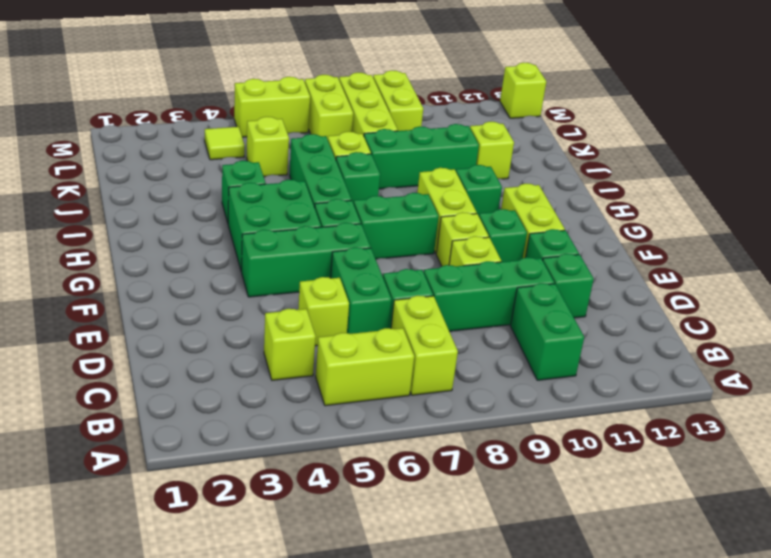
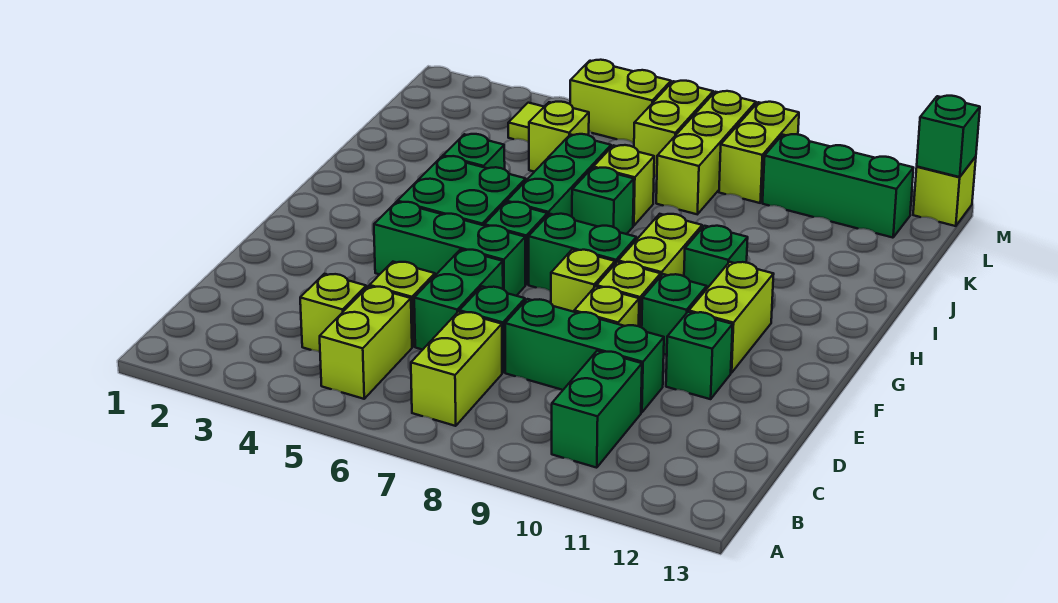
lime brick B5:B6 level 1 -> lime brick B5:C5 level 1
green brick D11 level 1 -> green brick M13 level 2
green brick J8:J10 level 1 -> green brick L10:L12 level 1
lime brick J11 level 1 -> lime brick F8 level 1

